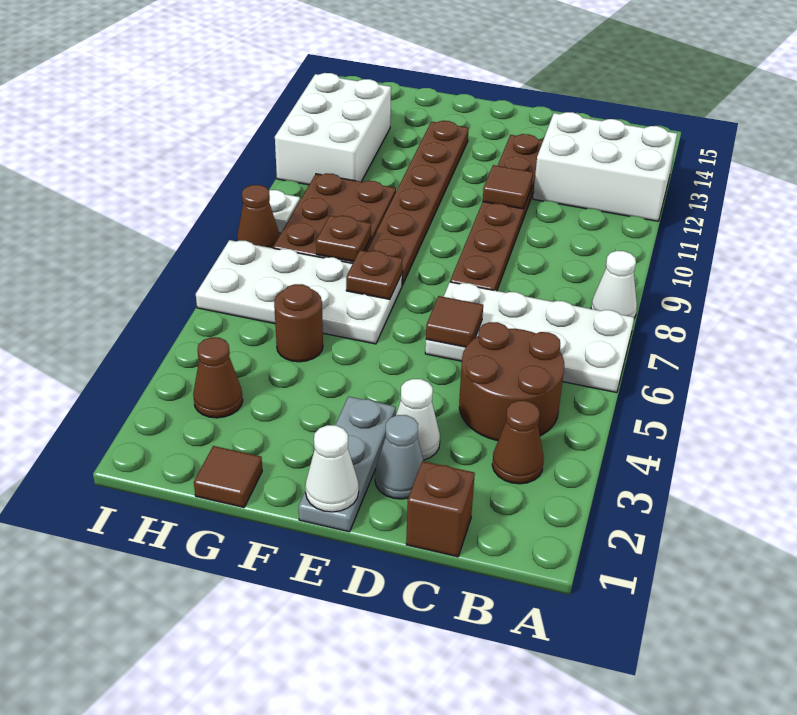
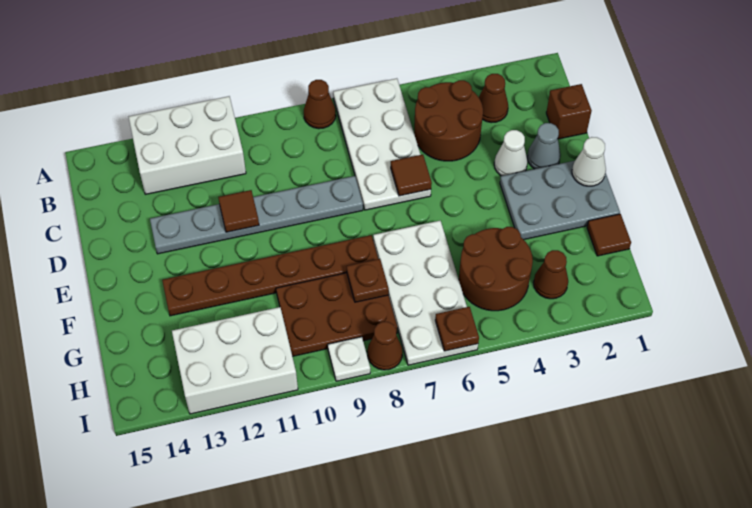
white cone A8 level 1 -> brown cone A8 level 1
white brick A12:C13 level 1 -> white brick A11:B13 level 1
brown plate D8:D13 level 1 -> grey plate D8:D13 level 1
grey plate E1:E3 level 1 -> grey plate E1:F3 level 1
brown plate F7 level 2 -> brown plate I6 level 2
brown round brick G5 level 1 -> brown round brick G4:H5 level 1

